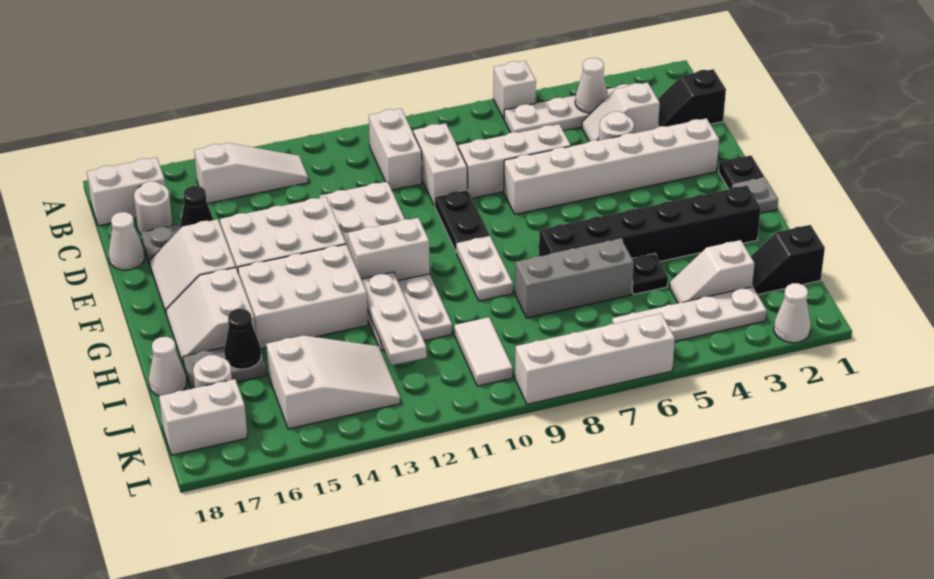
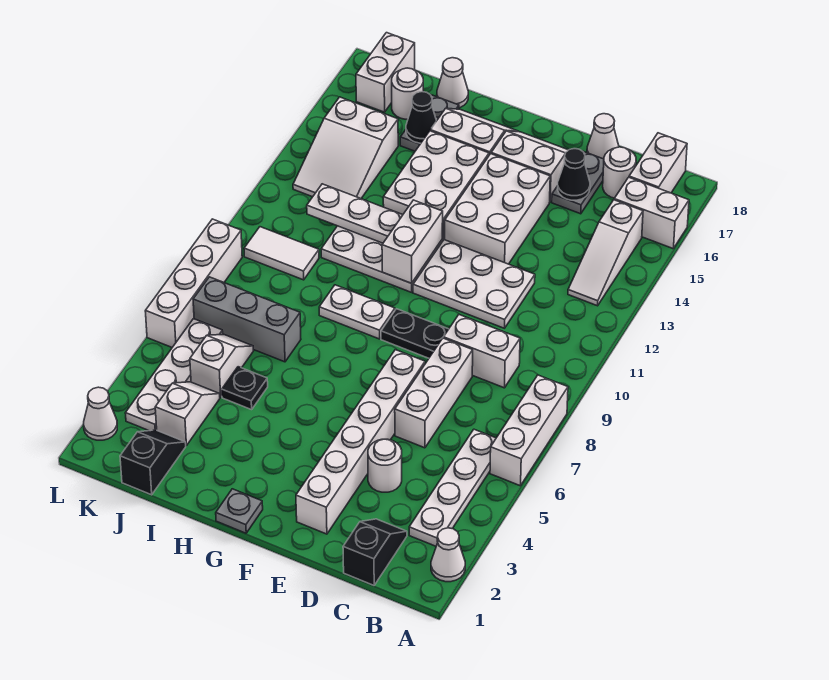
white brick A6 level 1 -> white brick A6:A8 level 1
white cone B4 level 2 -> white cone A2 level 1
white brick B10:C10 level 1 -> white brick A16:B16 level 1
white slope C3:C4 level 1 top 3 -> white slope J5:J6 level 1 top 5
black plate F1 level 1 -> none
black brick H2:H7 level 1 -> none
grey brick I6:I8 level 1 -> grey brick I7:K7 level 1

